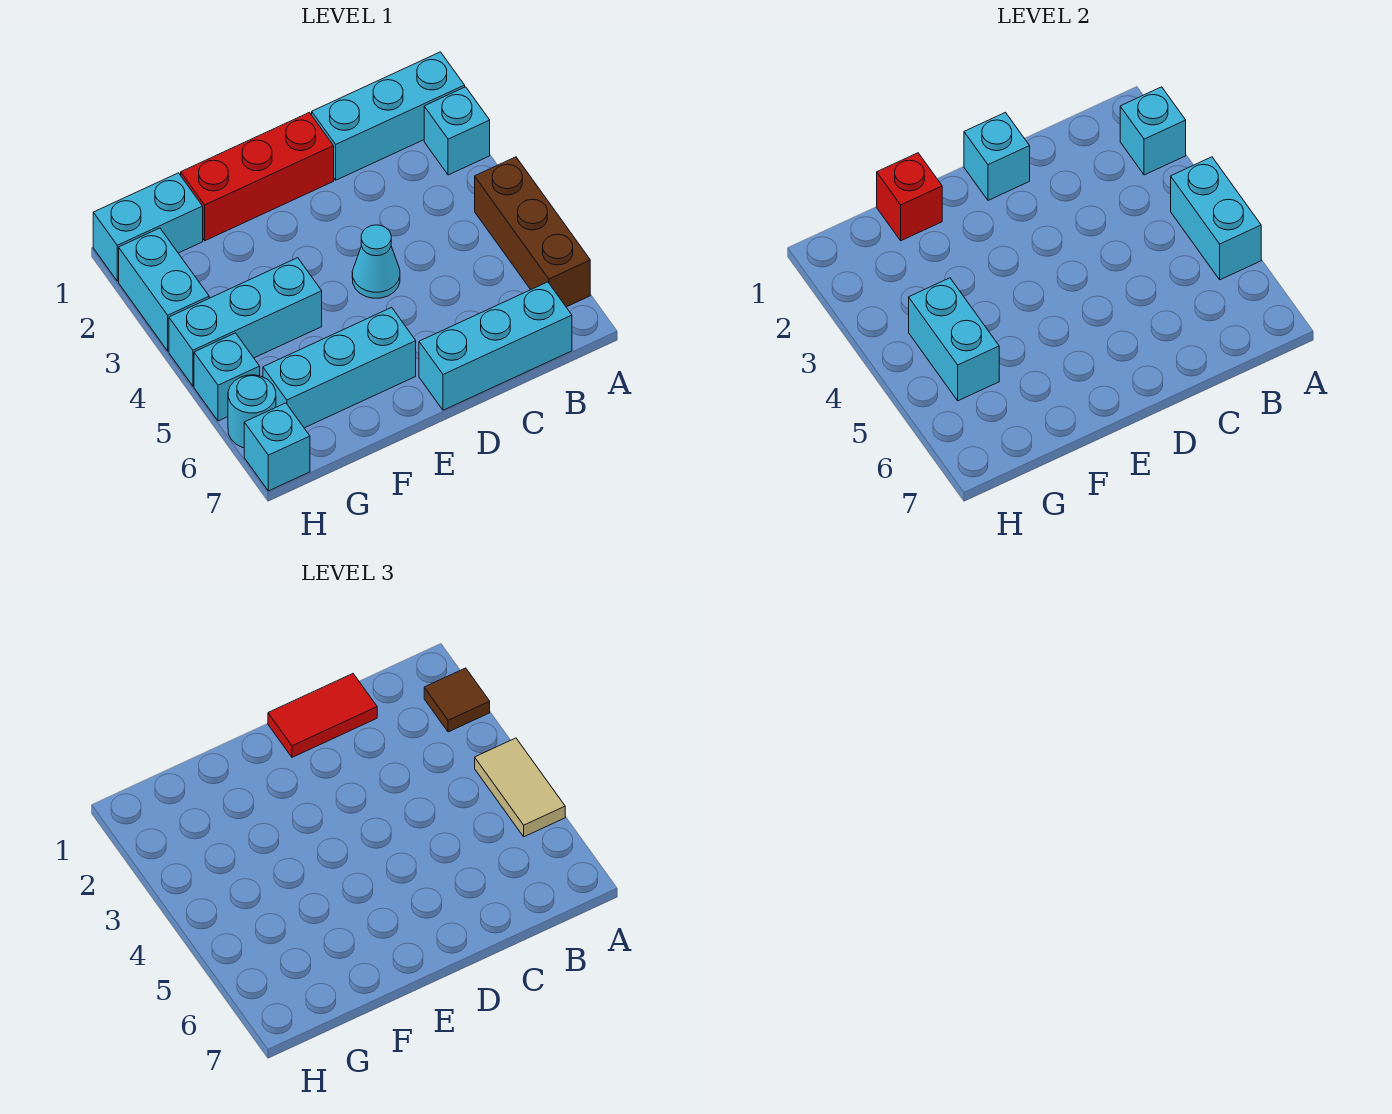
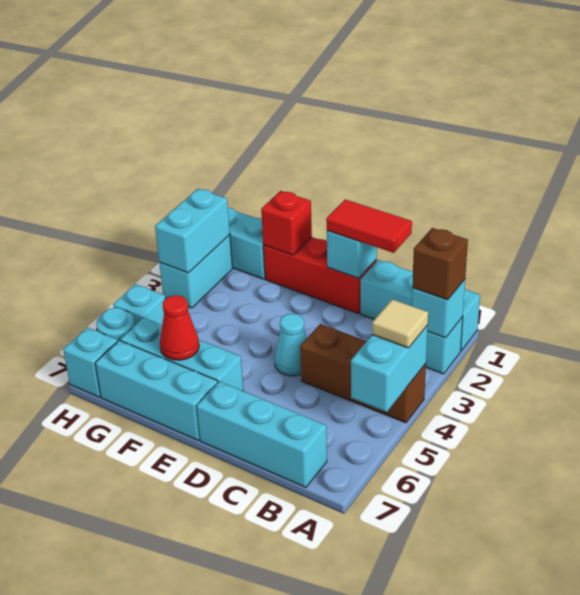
brown tile A2 level 3 -> brown brick A2 level 3
brown brick A4:A6 level 1 -> brown brick A4:C4 level 1
tan tile A4:A5 level 3 -> tan tile A4 level 3
cyan brick F4:H4 level 1 -> cyan brick E7:G7 level 1
none -> red cone F6 level 2
cyan brick G4:G5 level 2 -> cyan brick H2:H3 level 2

